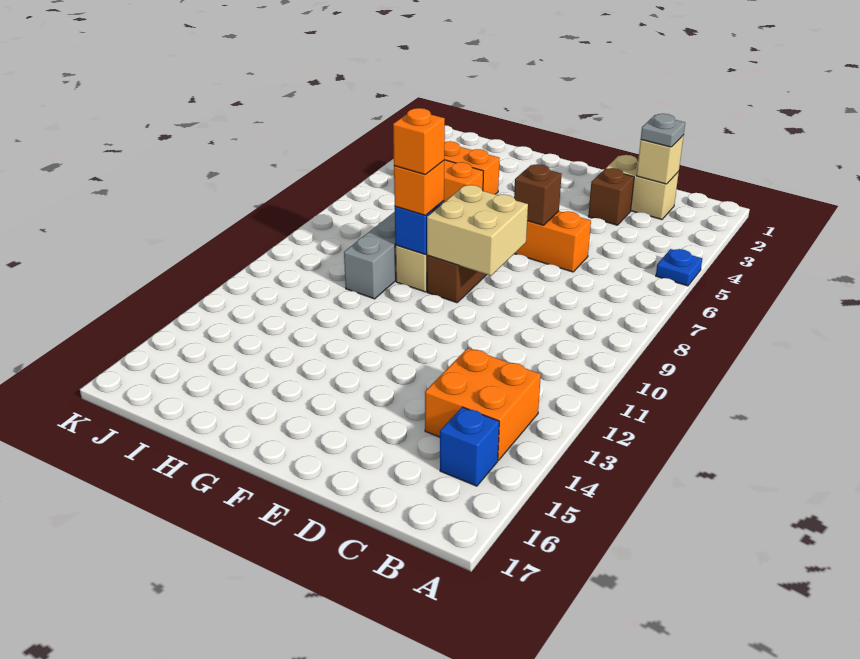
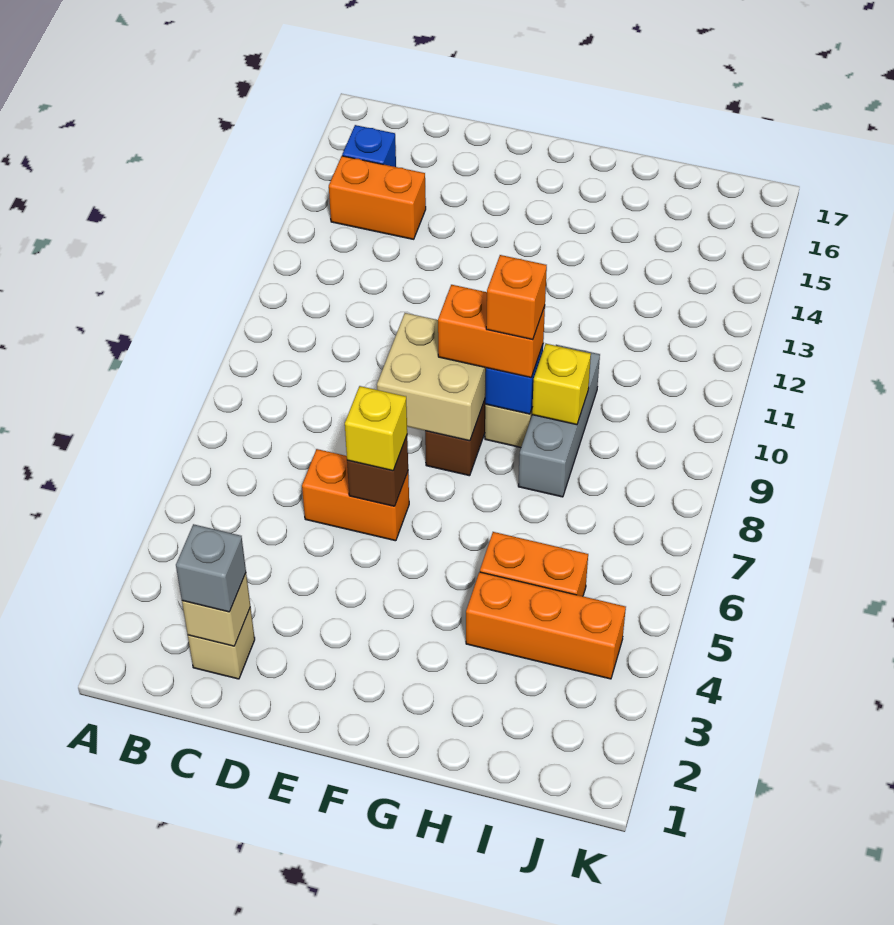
blue plate A5 level 1 -> none
orange brick B13:C14 level 1 -> orange brick B14:C14 level 1
tan brick C2:D2 level 1 -> tan brick C2 level 1
grey plate C2 level 3 -> grey brick C2 level 3
brown brick D3 level 1 -> none
none -> yellow brick E6 level 3
orange brick G9 level 3 -> orange brick F9:G9 level 3
none -> yellow brick H9 level 2

